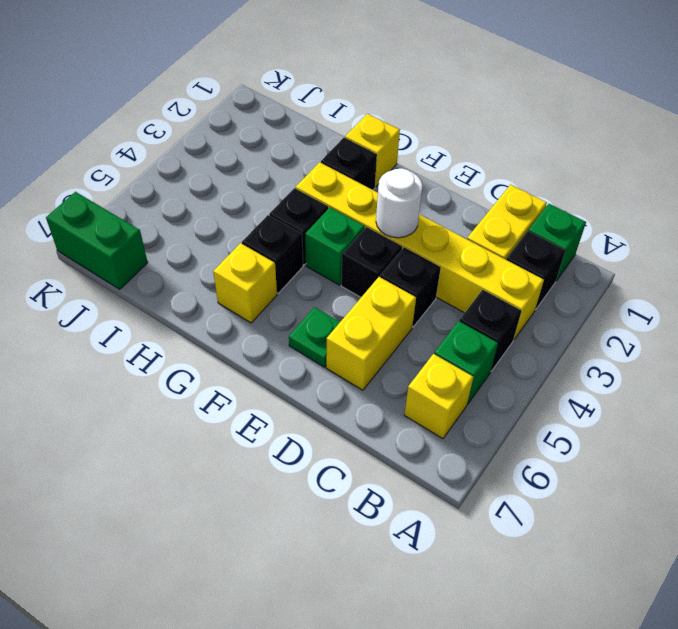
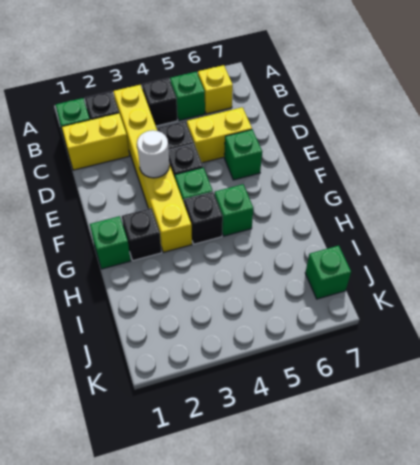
green plate E6 level 1 -> green brick E6 level 1
yellow brick G1 level 1 -> green brick G1 level 1
black brick G5 level 1 -> green brick G5 level 1
yellow brick G6 level 1 -> none
green brick J7:K7 level 1 -> green brick J7 level 1

